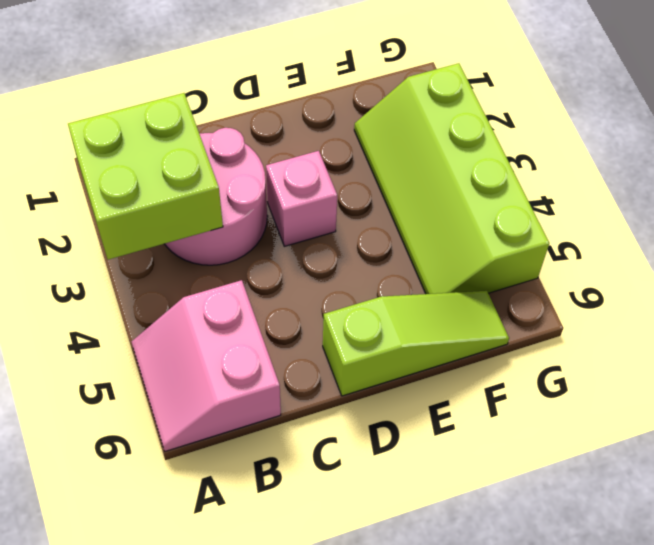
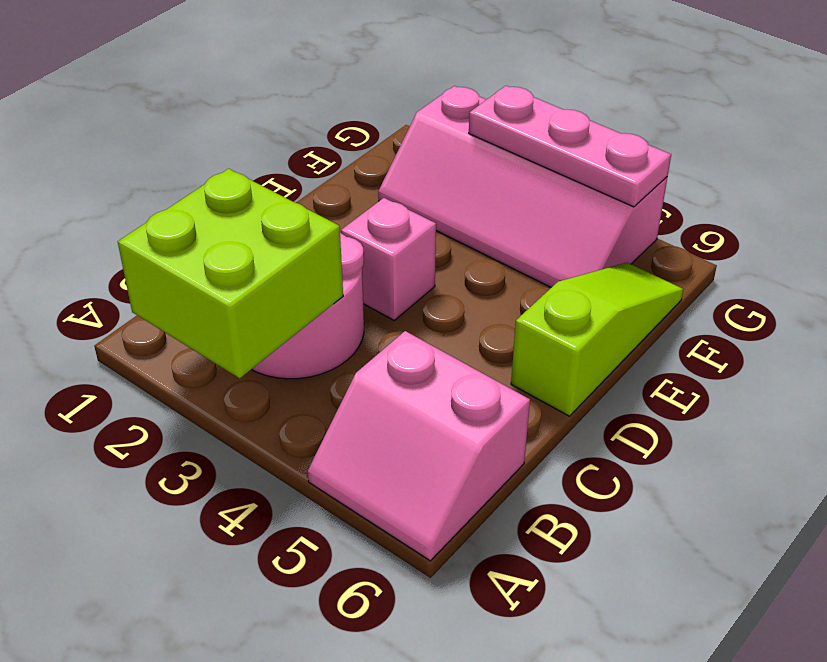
lime slope F2:G5 level 1 top G -> pink slope F2:G5 level 1 top G
none -> pink plate G3:G5 level 2

